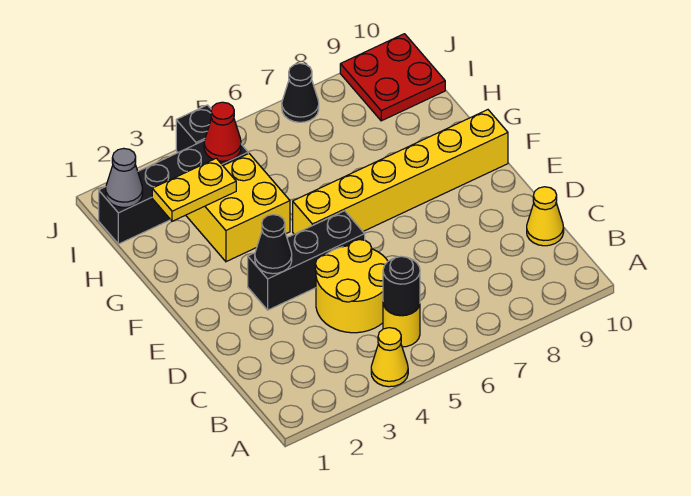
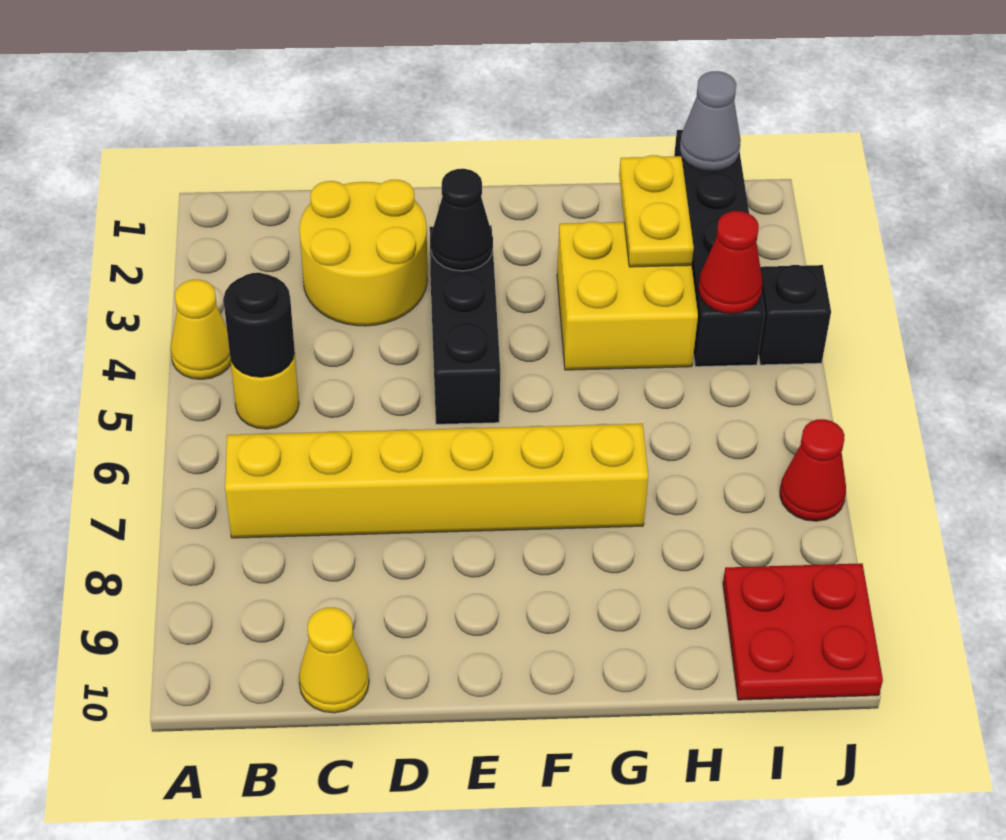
yellow round brick C4:D5 level 1 -> yellow round brick C2:D3 level 1
yellow brick F5:F10 level 1 -> yellow brick B7:G7 level 1
black cone J7 level 1 -> red cone J7 level 1

